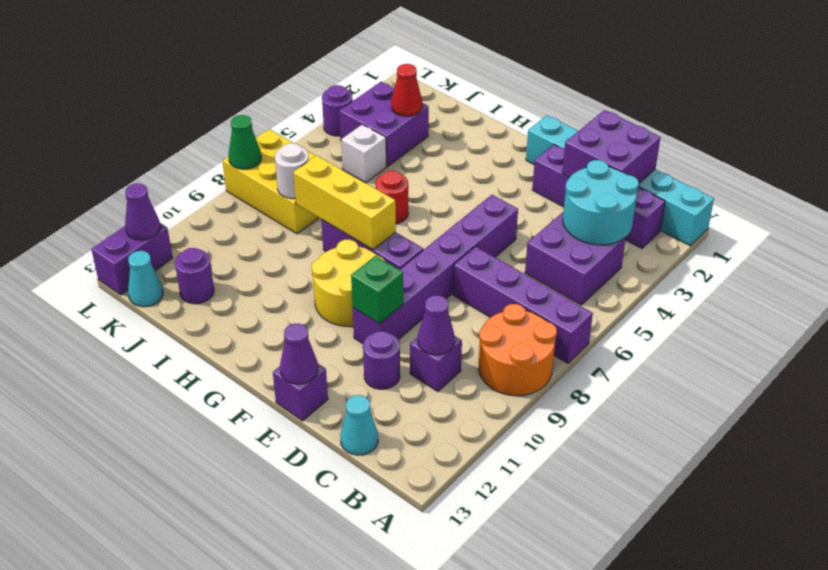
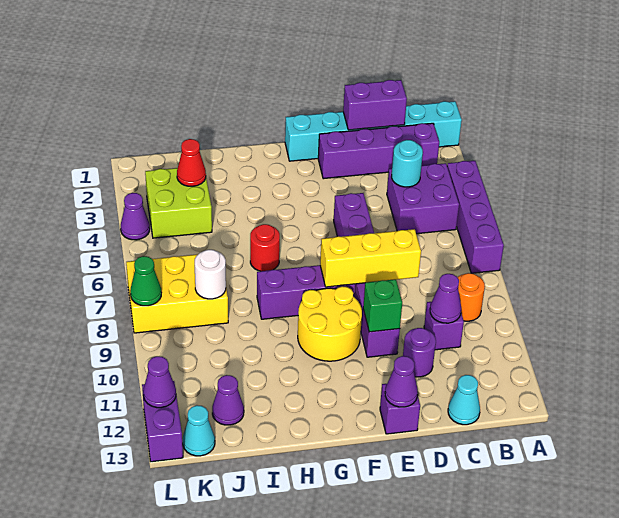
purple brick A7:D7 level 1 -> purple brick A4:A7 level 1
orange round brick A8:B9 level 1 -> orange round brick B9 level 1
cyan round brick B3:C4 level 2 -> cyan round brick C4 level 2
purple brick C1:D2 level 2 -> purple brick C1:D1 level 2
yellow brick G8:I8 level 2 -> yellow brick D8:F8 level 2
purple brick J3:K4 level 1 -> lime brick J3:K4 level 1
white brick J5 level 1 -> none
purple round brick J12 level 1 -> purple cone J12 level 1
purple round brick L4 level 1 -> purple cone L4 level 1

